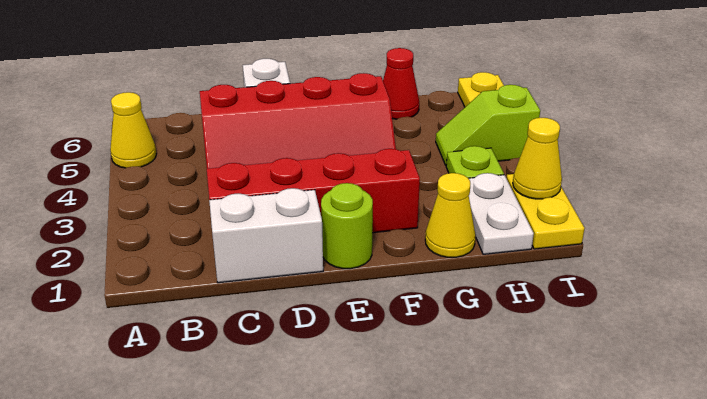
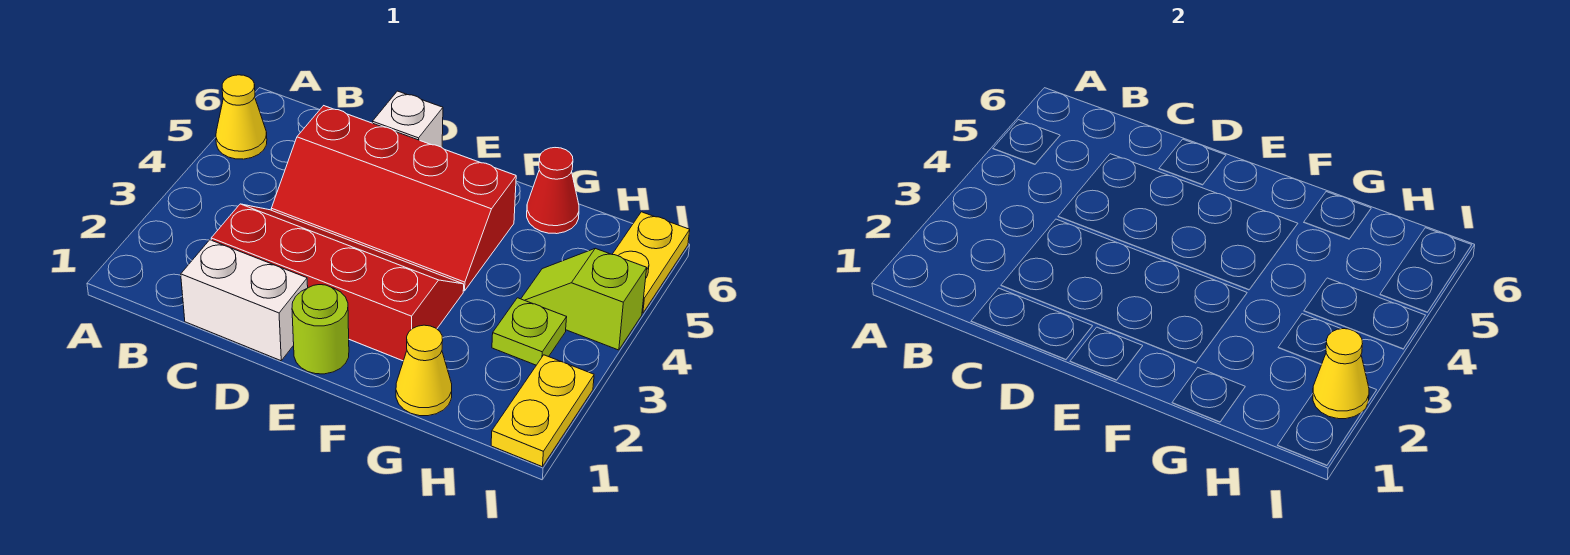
white plate H1:H2 level 1 -> none

